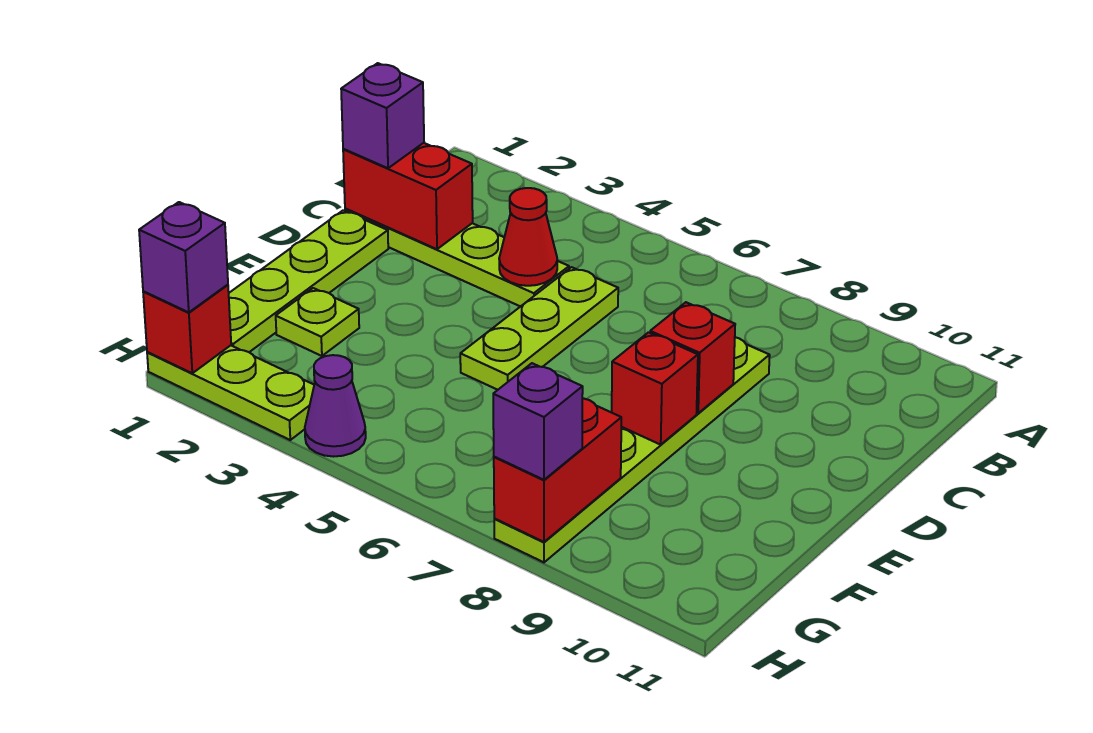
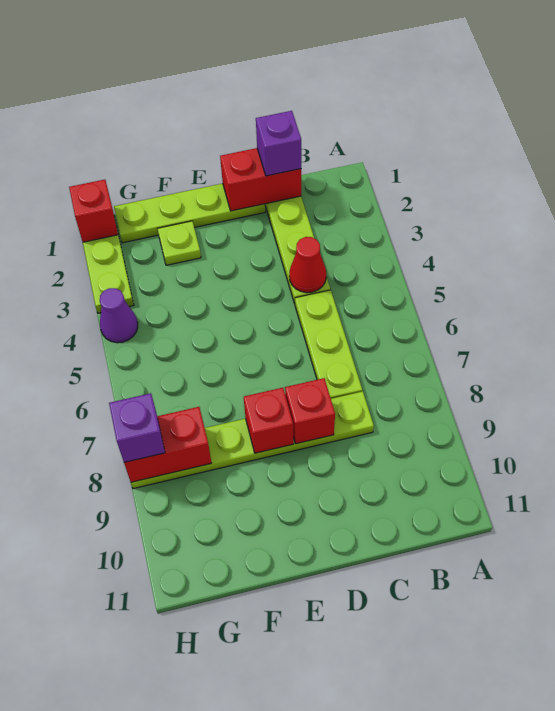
red brick C1:C2 level 2 -> red brick C1:D1 level 2
lime plate C5:E5 level 1 -> lime plate C5:C7 level 1
purple brick H1 level 3 -> none

